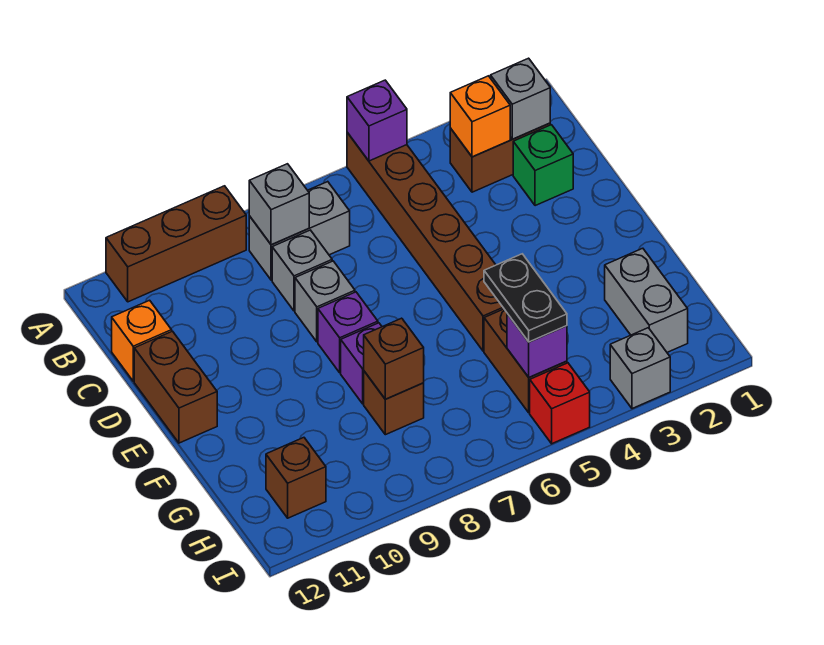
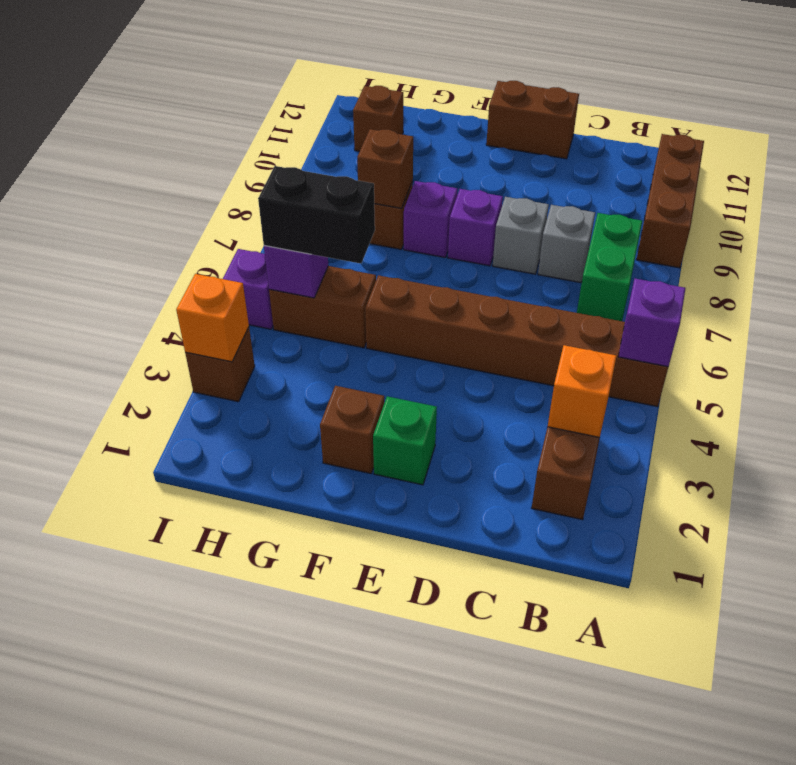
grey brick B2 level 2 -> none
grey brick B7:B8 level 1 -> green brick B7:B8 level 1
grey brick B8 level 2 -> none
green brick C2 level 1 -> green brick E2 level 1
orange brick C12 level 1 -> orange brick I3 level 2
none -> brown brick F2 level 1
grey brick G2:H2 level 1 -> none
black plate G5:H5 level 3 -> black brick G5:H5 level 3
grey brick I3 level 1 -> brown brick I3 level 1
red brick I5 level 1 -> purple brick I5 level 1

